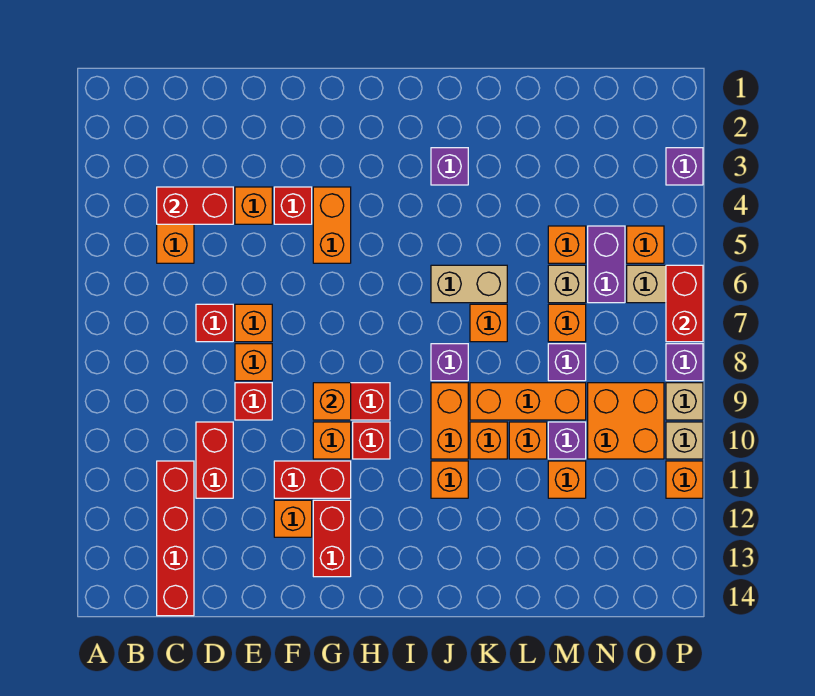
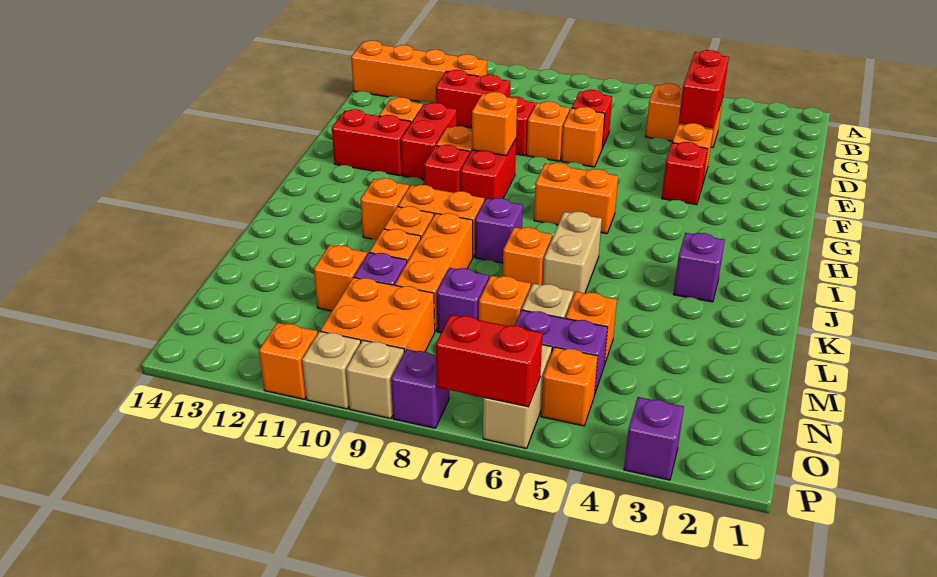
red brick C11:C14 level 1 -> orange brick C11:C14 level 1
orange brick G4:G5 level 1 -> orange brick H6:H7 level 1

